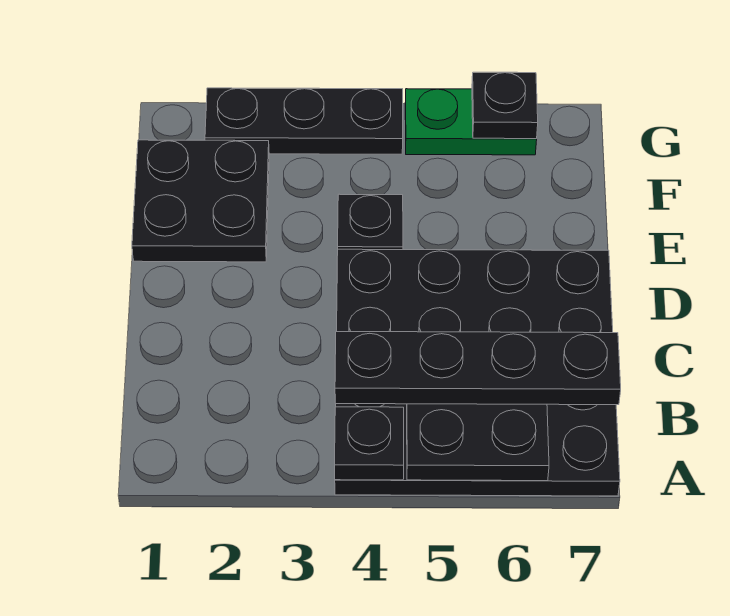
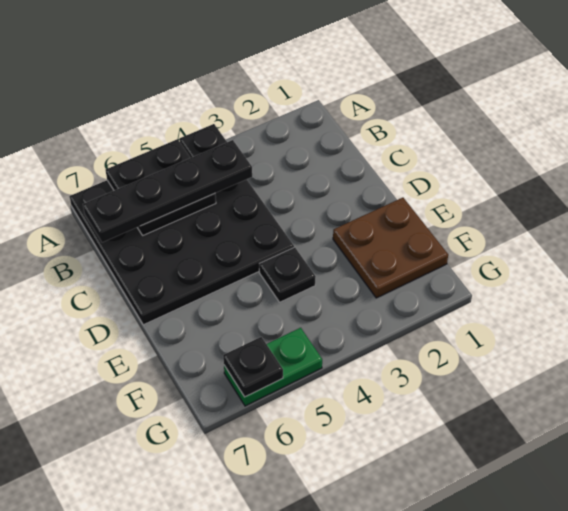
black plate E1:F2 level 1 -> brown plate E1:F2 level 1
black plate G2:G4 level 1 -> none

